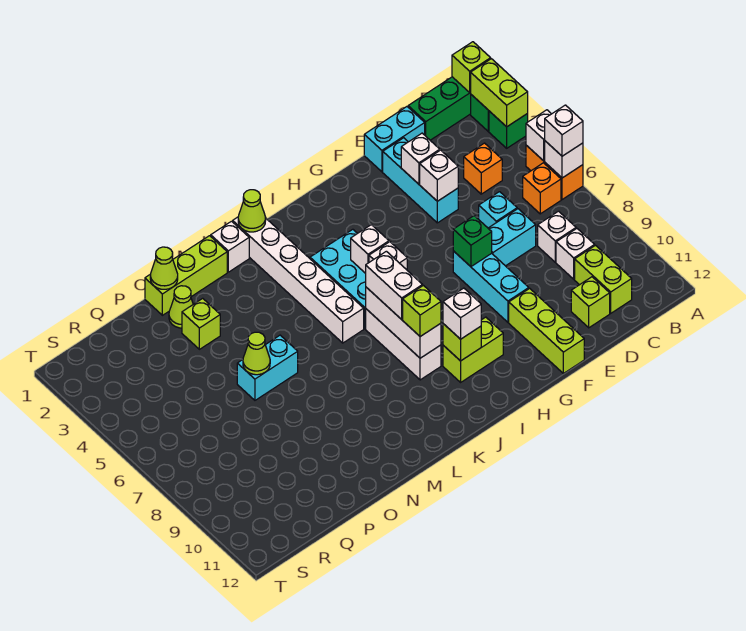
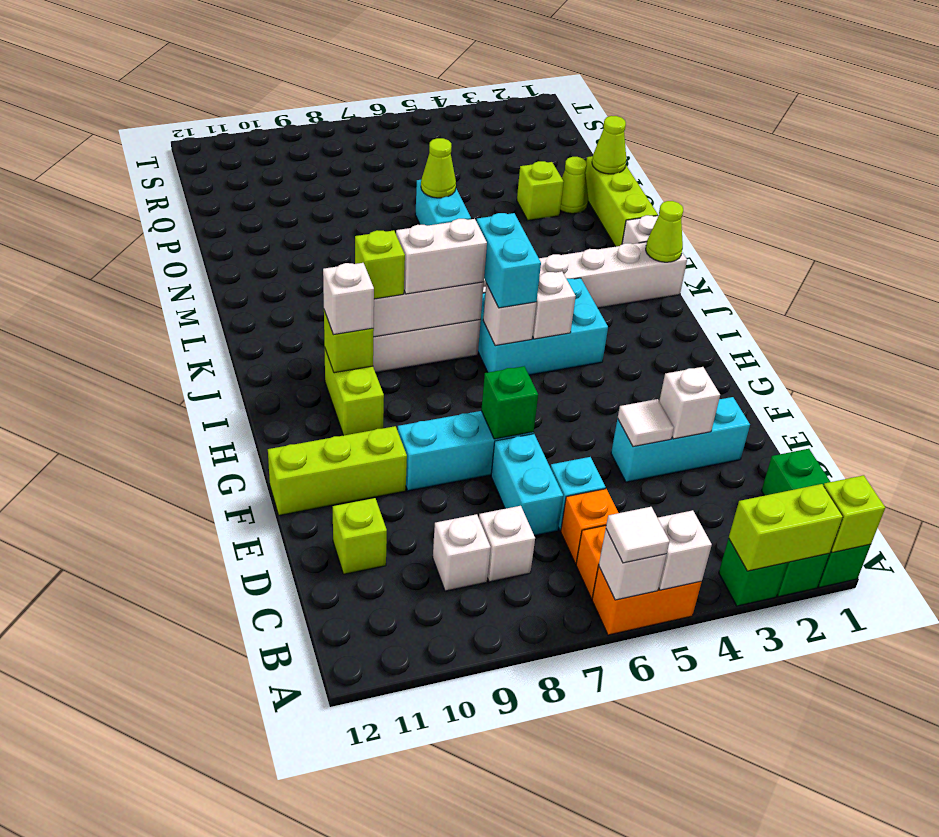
white brick A6 level 3 -> white tile A6 level 3
orange brick C4 level 1 -> orange brick C6 level 1
lime brick C10:C11 level 1 -> none
cyan brick D1:E1 level 1 -> cyan brick I6:J6 level 3
white brick E4 level 2 -> white tile E4 level 2

